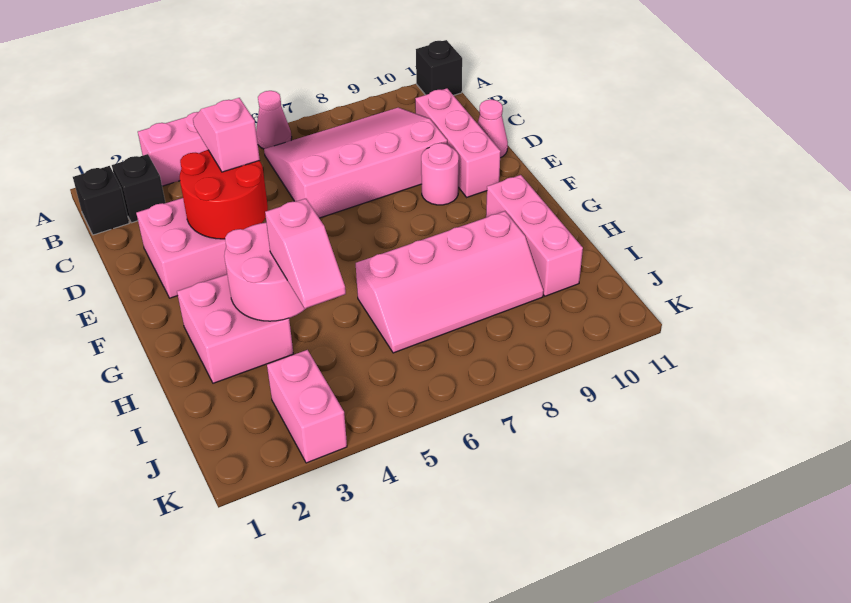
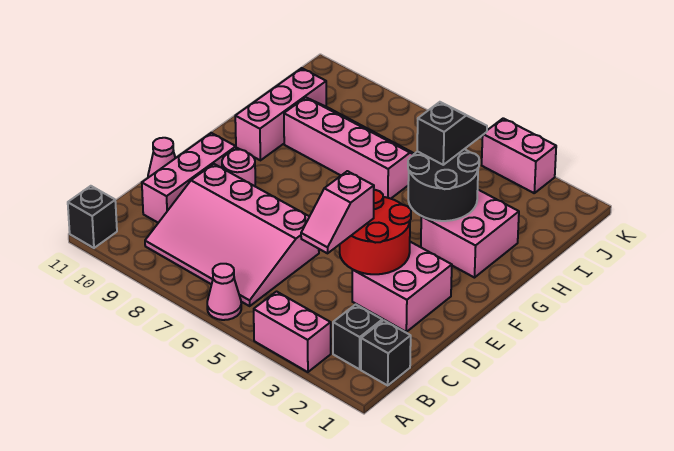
pink round brick G3:H4 level 2 -> black round brick G3:H4 level 2
pink slope H4:I4 level 3 top H -> black slope H4:I4 level 3 top H
pink brick J3:K3 level 1 -> pink brick K3:K4 level 1

